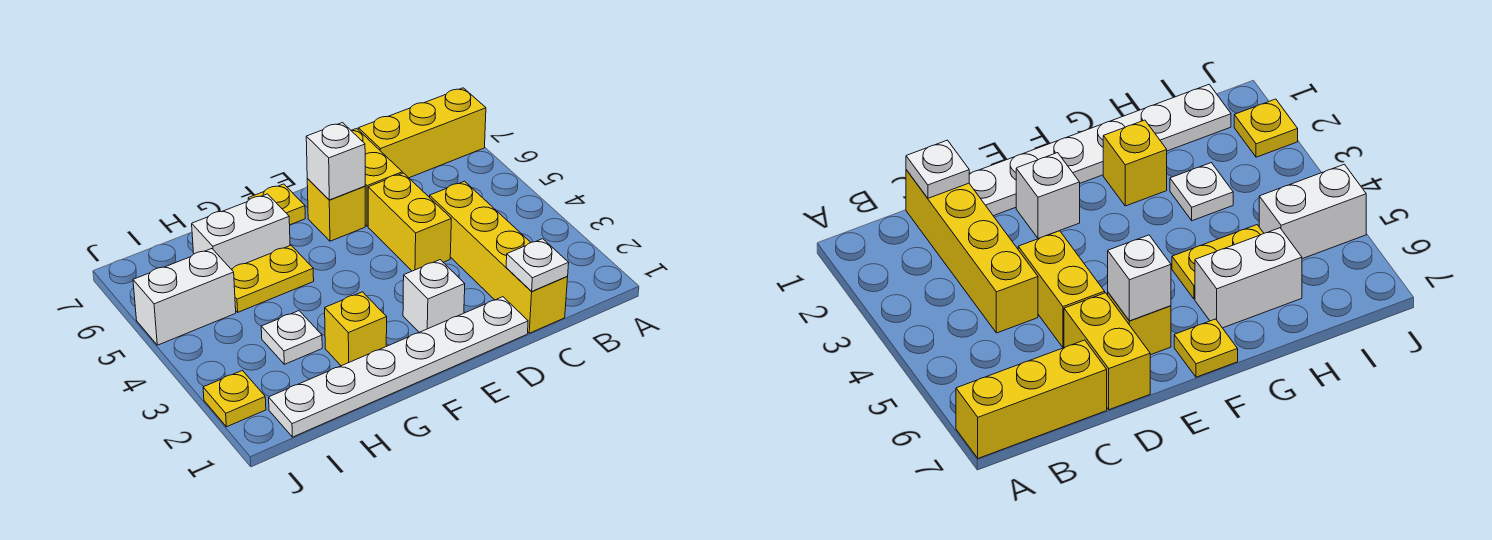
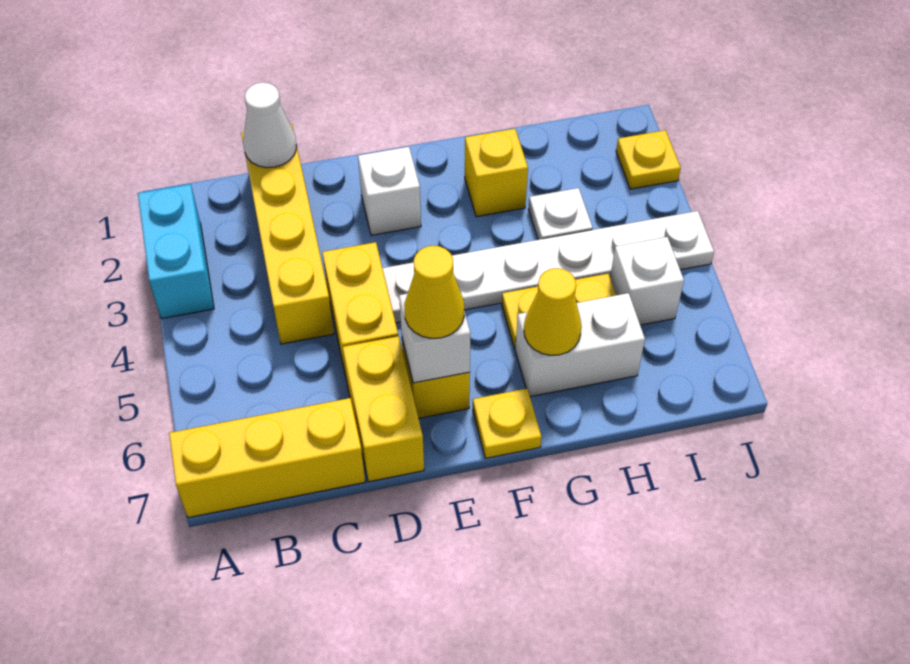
none -> cyan brick A2:A3 level 1
white plate C1 level 2 -> white cone C1 level 2
white plate D1:I1 level 1 -> white plate E4:J4 level 1
none -> yellow cone E6 level 3
none -> yellow cone G6 level 2
white brick I5:J5 level 1 -> white brick I5 level 1

